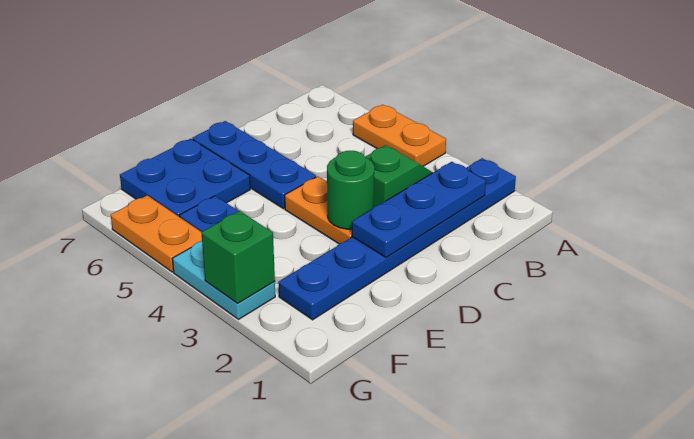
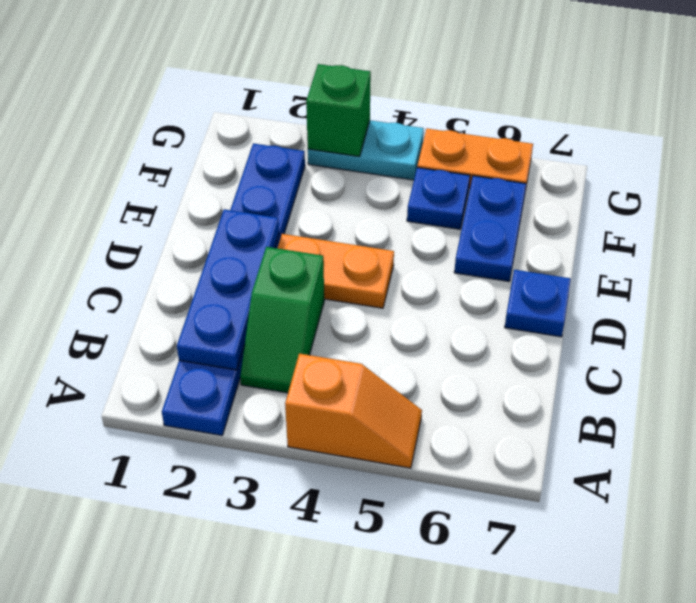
orange plate A4:A5 level 1 -> orange slope A4:A5 level 1 top 4
green round brick D3 level 2 -> none
blue plate D5:D7 level 1 -> blue plate D7 level 1
blue plate E6:F7 level 1 -> blue plate E6:F6 level 1

